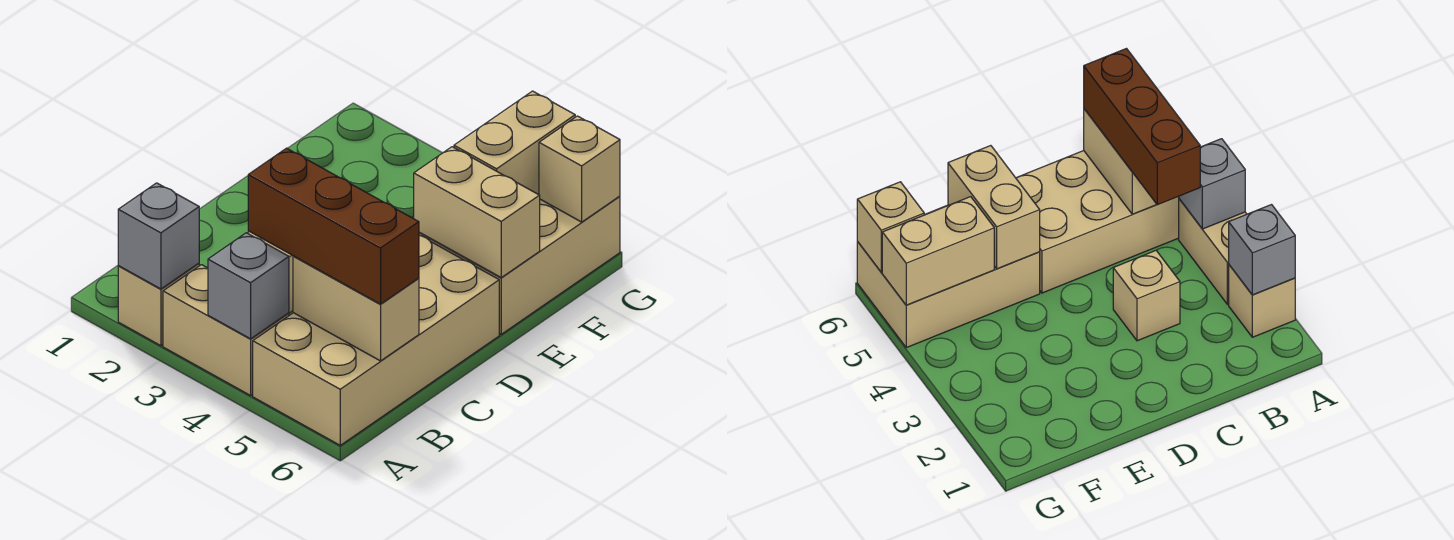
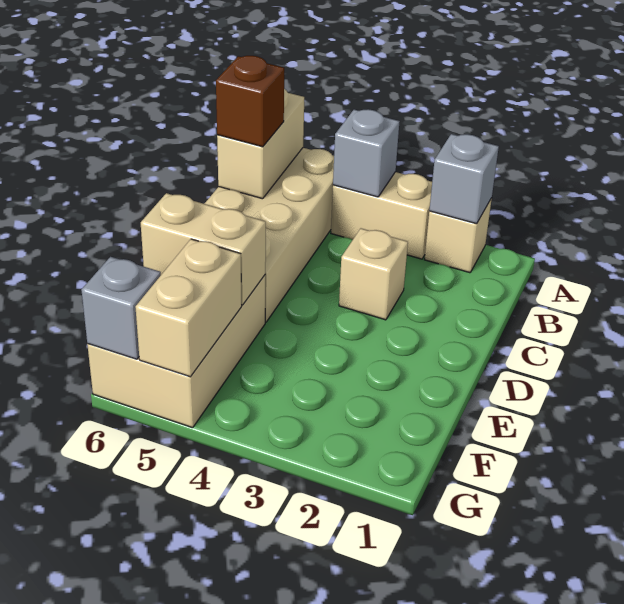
brown brick B4:B6 level 3 -> brown brick B6 level 3
tan brick B5:B6 level 2 -> tan brick A6:B6 level 2
tan brick G6 level 2 -> grey brick G6 level 2

